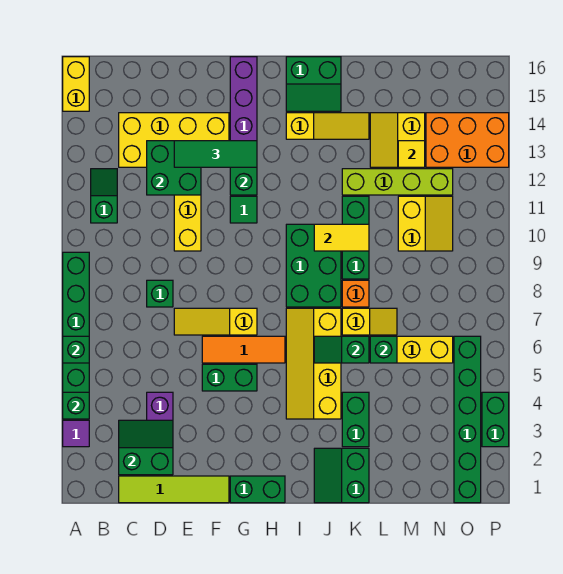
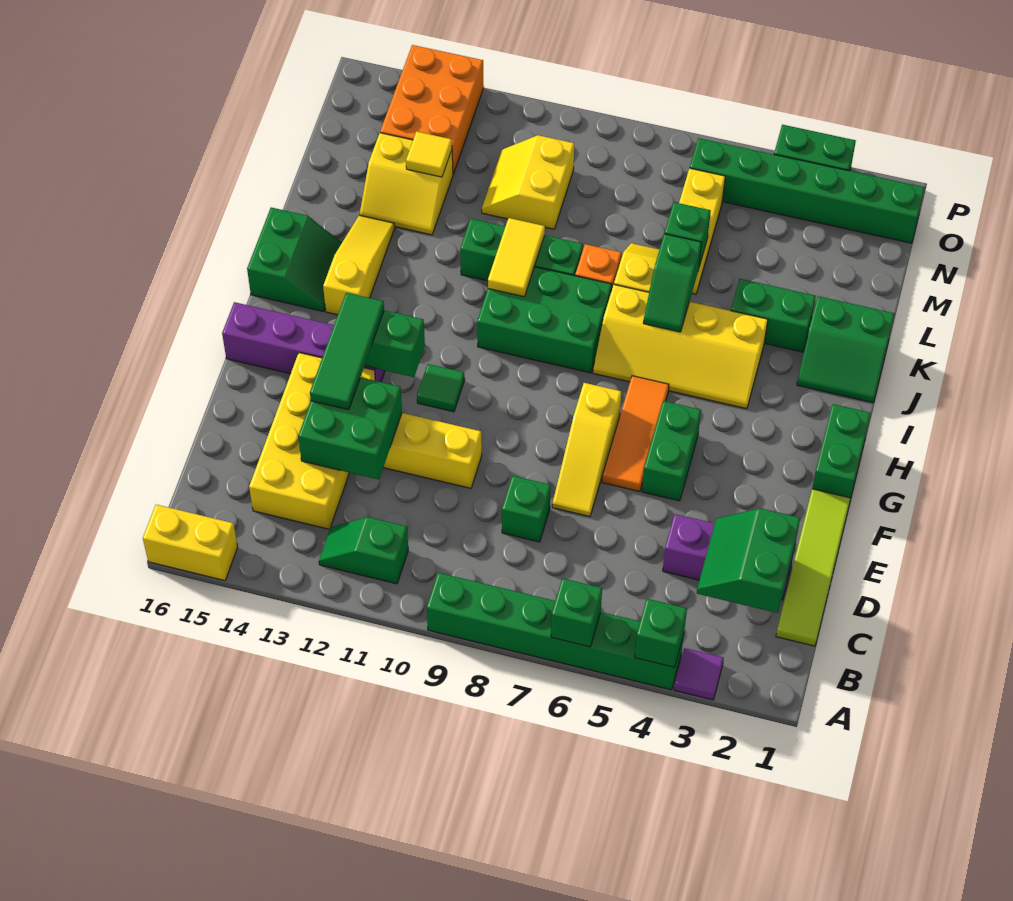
lime brick K12:N12 level 1 -> none
yellow slope M10:N11 level 1 top M -> yellow slope M10:N11 level 1 top 10

